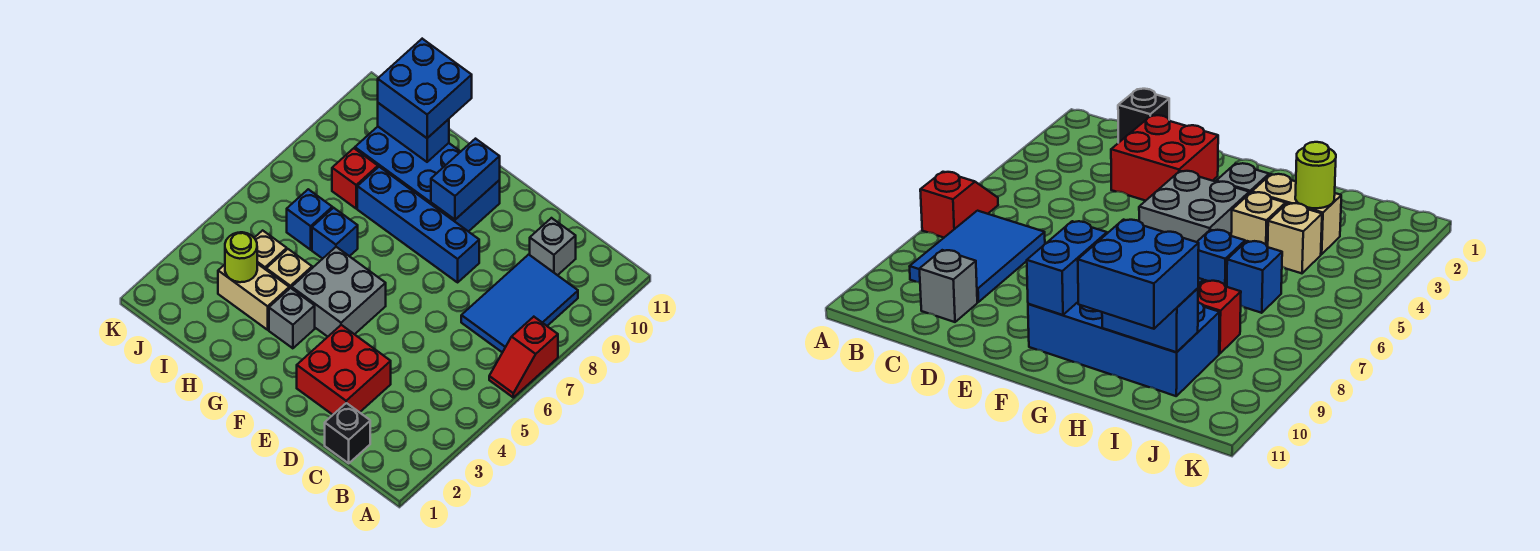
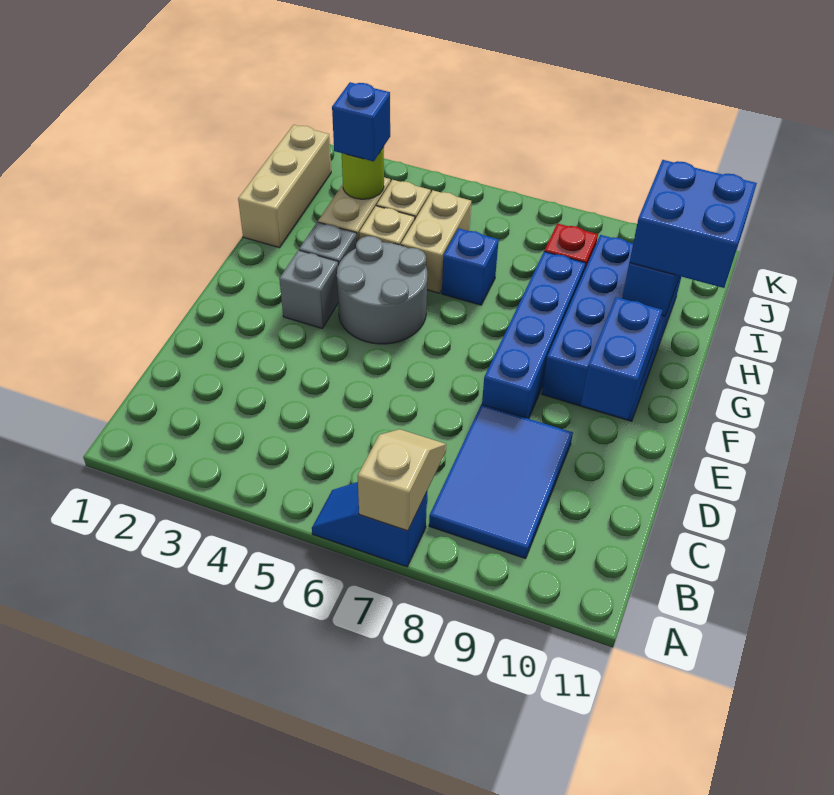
red slope A6:A7 level 1 top 7 -> blue slope A6:A7 level 1 top 7
none -> tan slope A7:B7 level 2 top A
blue tile B7:C9 level 1 -> blue tile B8:D9 level 1
black brick C1 level 1 -> none
grey brick C10 level 1 -> grey brick F3 level 1
red brick D2:E3 level 1 -> none
grey brick F4:G5 level 1 -> grey round brick F4:G5 level 1
blue brick F9:F10 level 2 -> blue brick E10:F10 level 2
none -> tan brick H1:J1 level 1
none -> tan brick H5:I5 level 1
blue brick I6 level 1 -> blue brick I3 level 3

